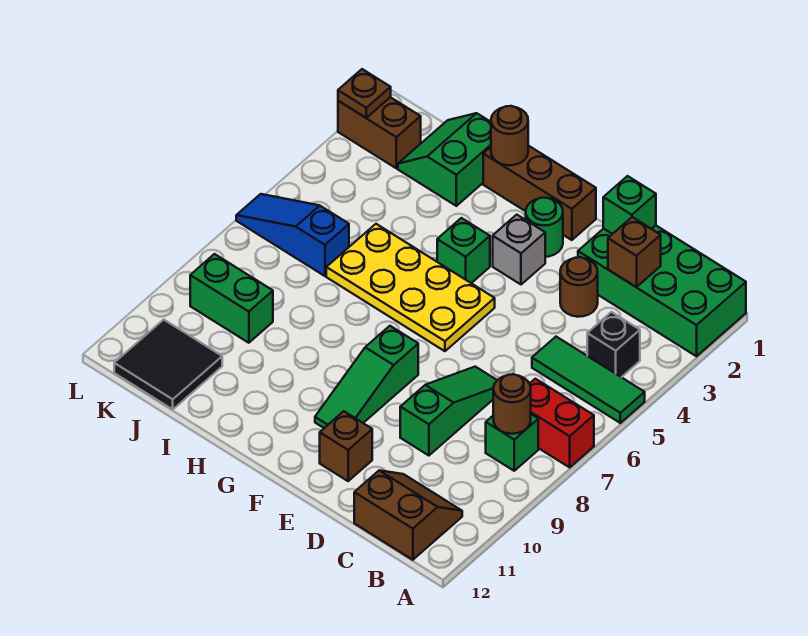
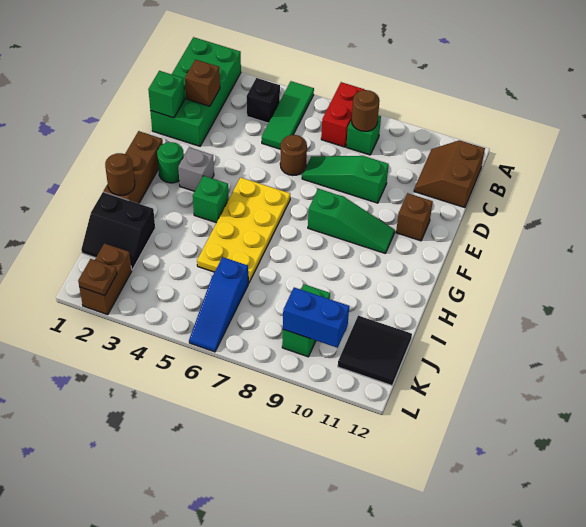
brown round brick D3 level 1 -> brown round brick D6 level 1
green slope I1:J2 level 1 top I -> black slope I1:J2 level 1 top I
none -> blue brick K9:K10 level 2

